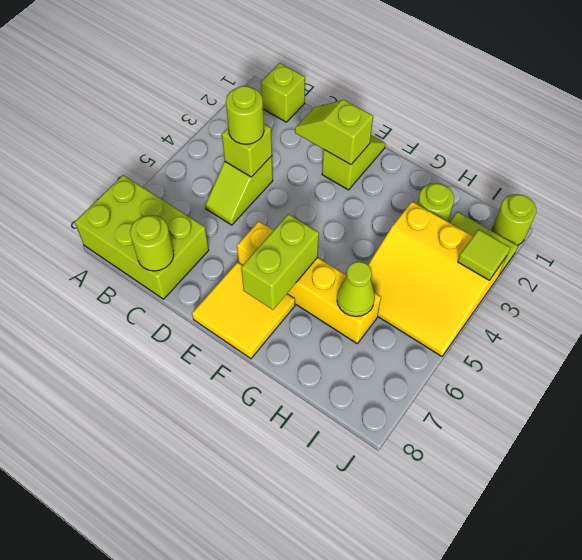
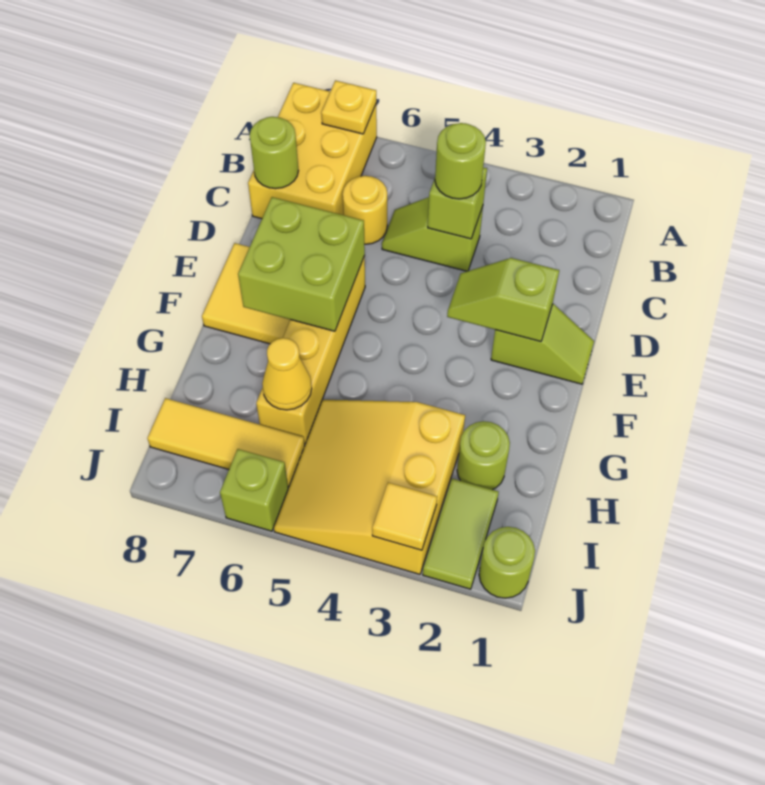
lime brick A7:C8 level 1 -> yellow brick A7:C8 level 1
none -> yellow plate A7 level 2
lime brick B1 level 1 -> lime brick J6 level 1
none -> yellow round brick C6 level 1
lime slope D2:E2 level 2 top E -> lime slope E2:E3 level 2 top 2
lime brick F6:F7 level 2 -> lime brick E6:F7 level 2
lime cone H6 level 2 -> yellow cone H6 level 2
none -> yellow tile I6:I8 level 1
lime tile J3 level 2 -> yellow tile J3 level 2

